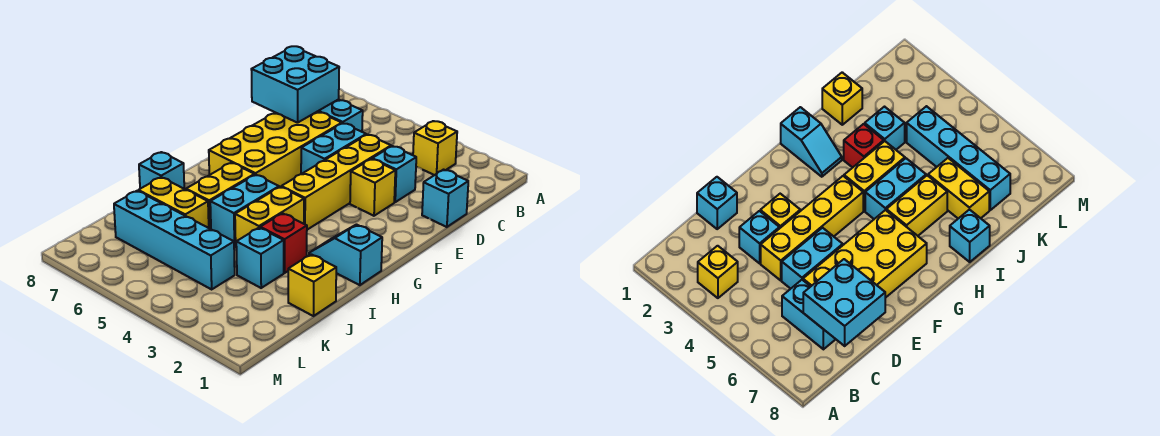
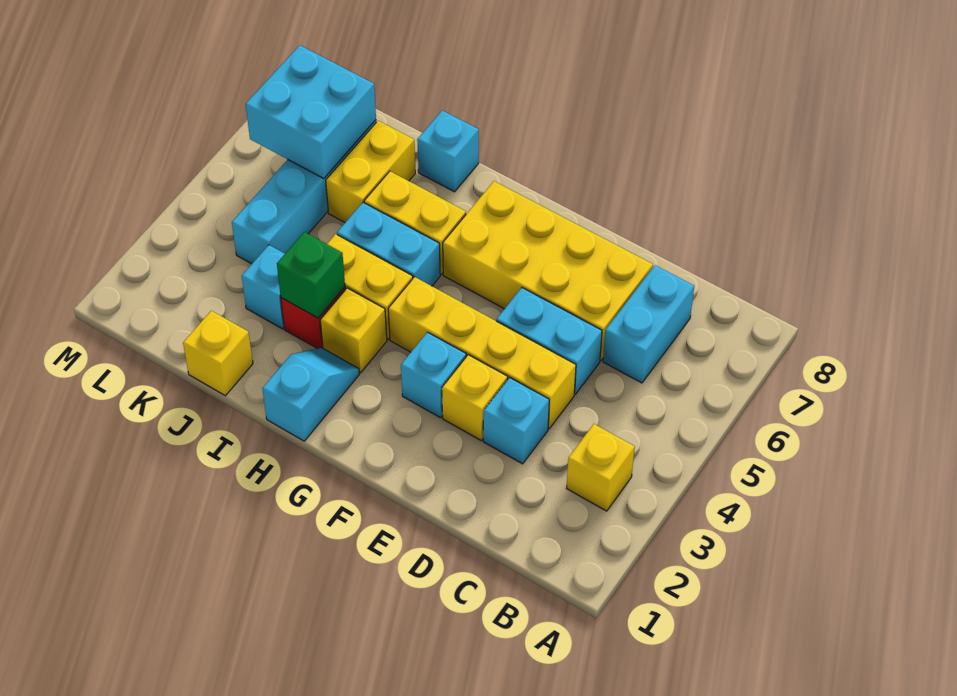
cyan brick C7:D8 level 2 -> cyan brick K6:L7 level 2
cyan brick D1 level 1 -> cyan brick F3 level 1
none -> yellow brick H3 level 1
none -> green brick I3 level 2

